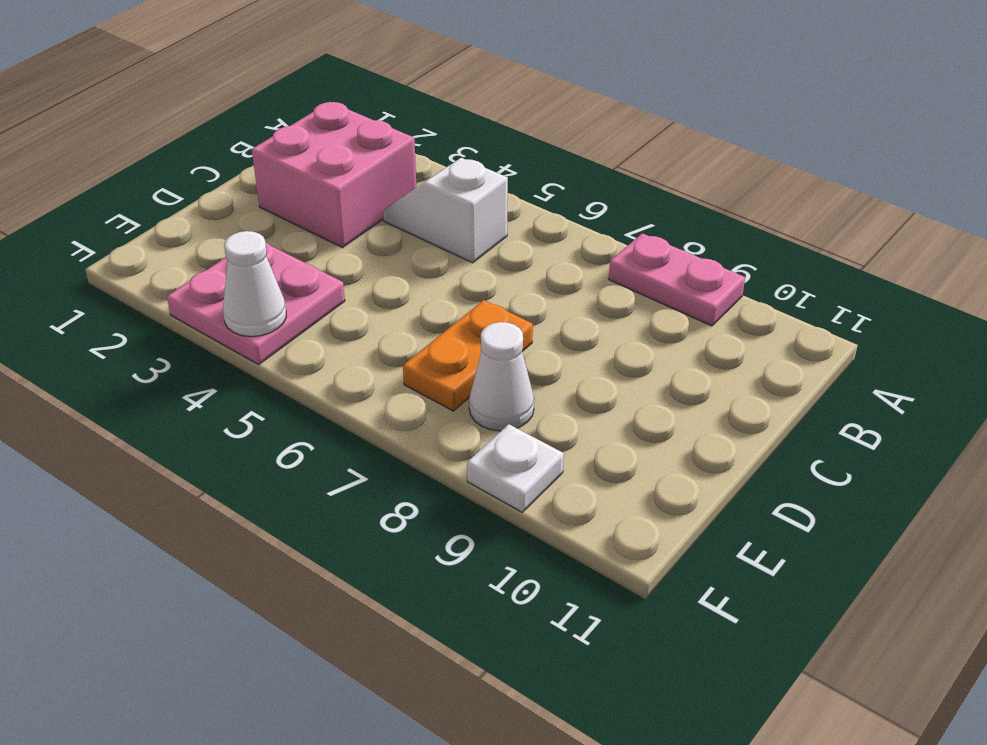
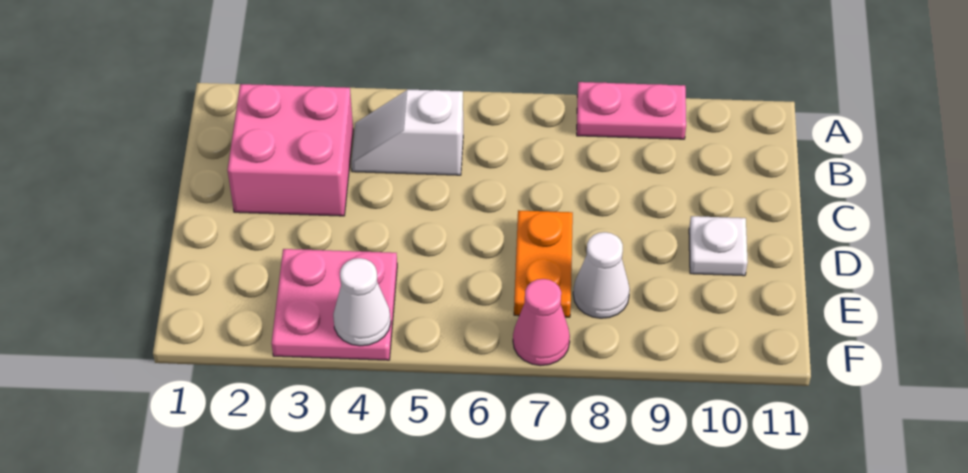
none -> pink cone F7 level 1
white plate F9 level 1 -> white plate D10 level 1

